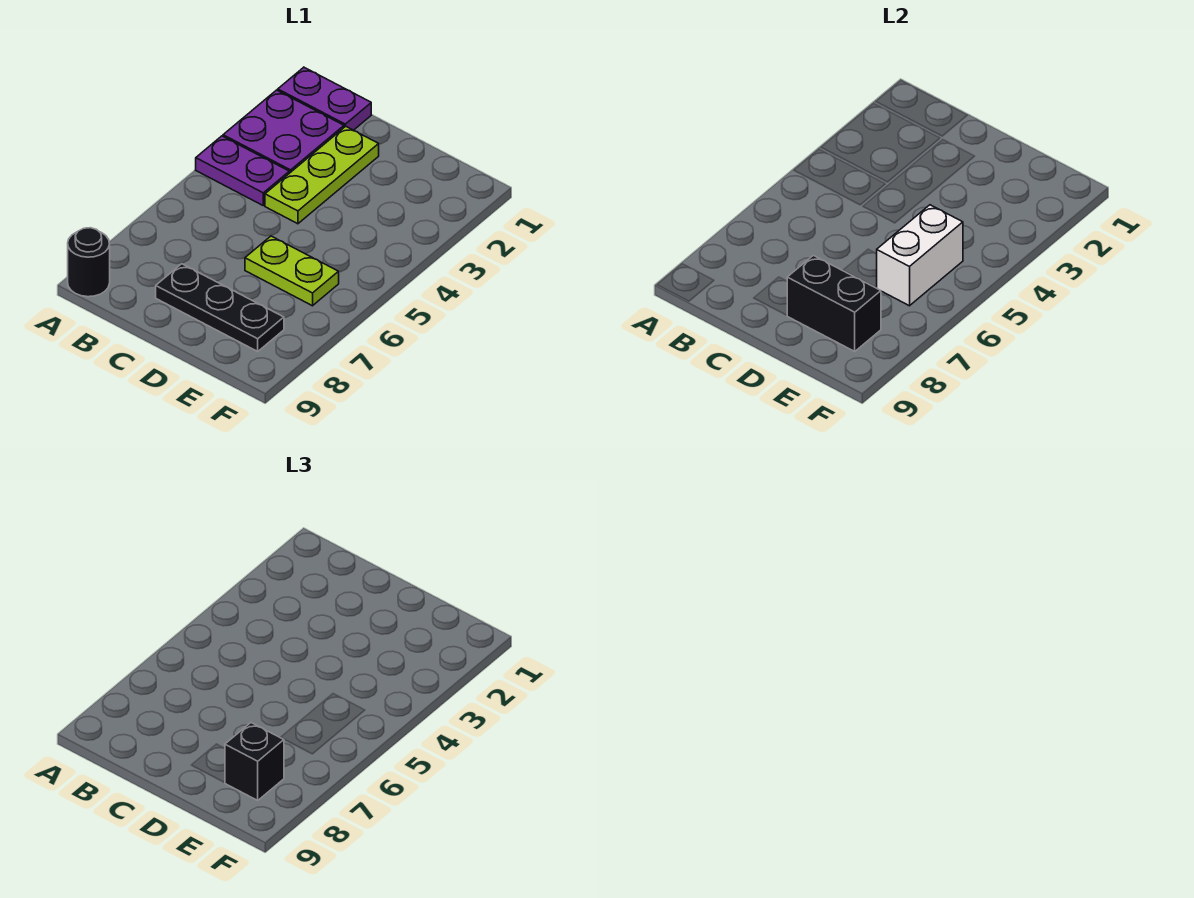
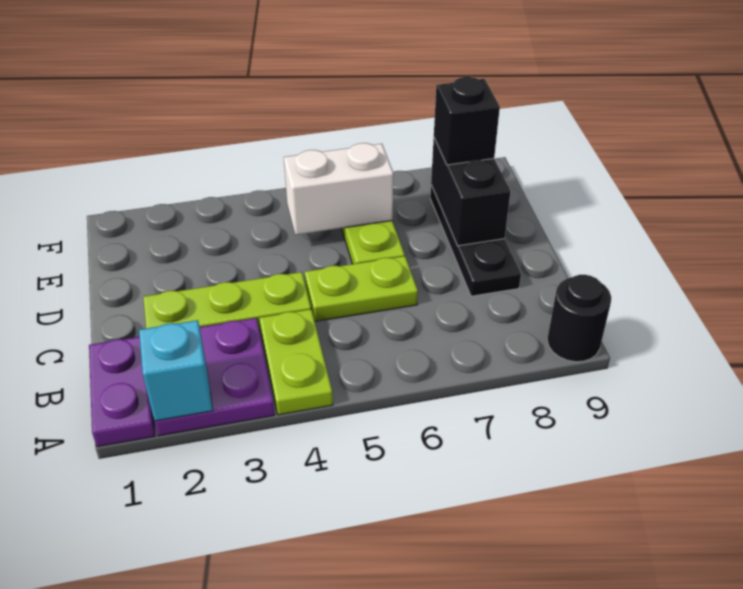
none -> cyan brick A2 level 2
purple plate A4:B4 level 1 -> lime plate A4:B4 level 1
none -> lime plate C5:C6 level 1

